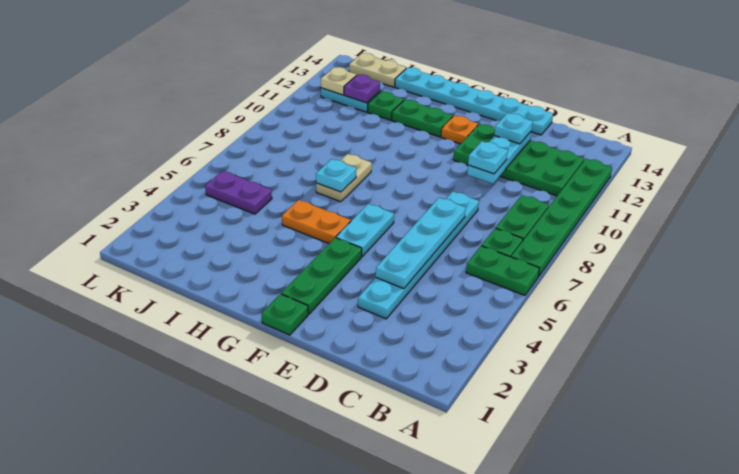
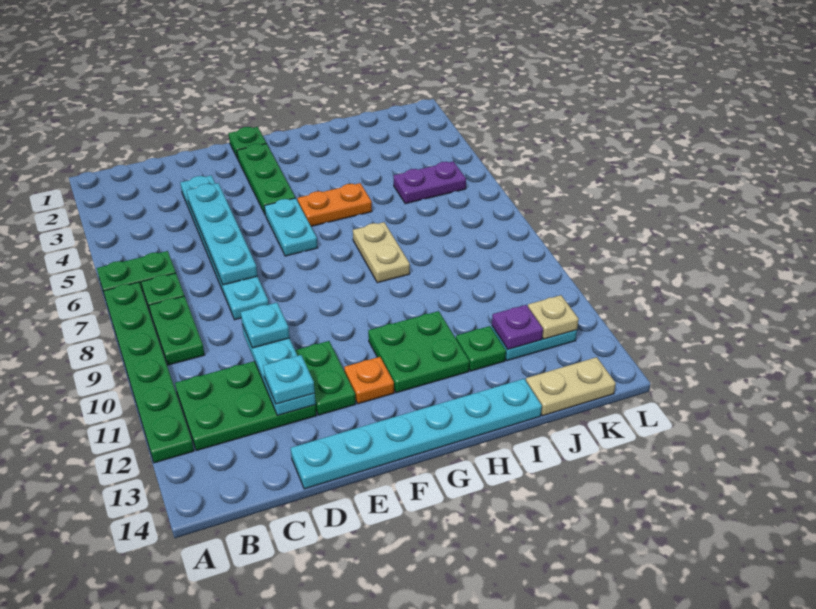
green plate G12:H12 level 1 -> green plate G11:H12 level 1
cyan plate H7 level 2 -> none

